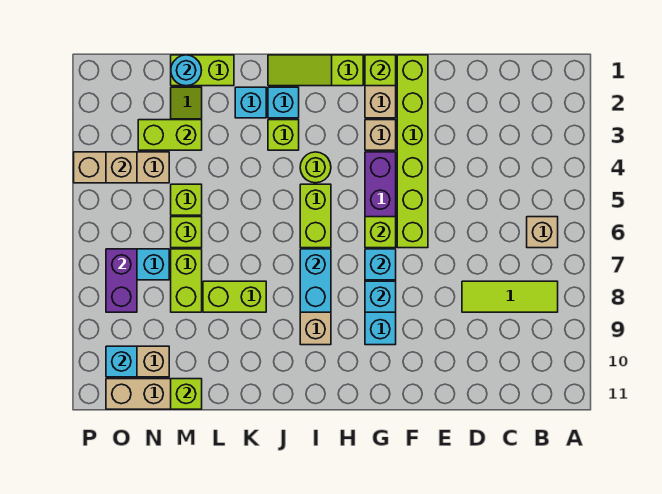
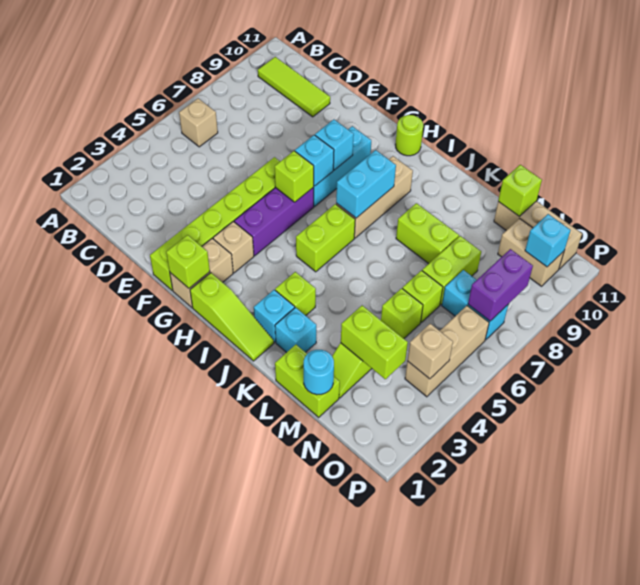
lime tile B8:D8 level 1 -> lime tile B10:D10 level 1
lime round brick I4 level 1 -> lime round brick H11 level 1
tan brick N4:P4 level 1 -> tan brick O4:O6 level 1

